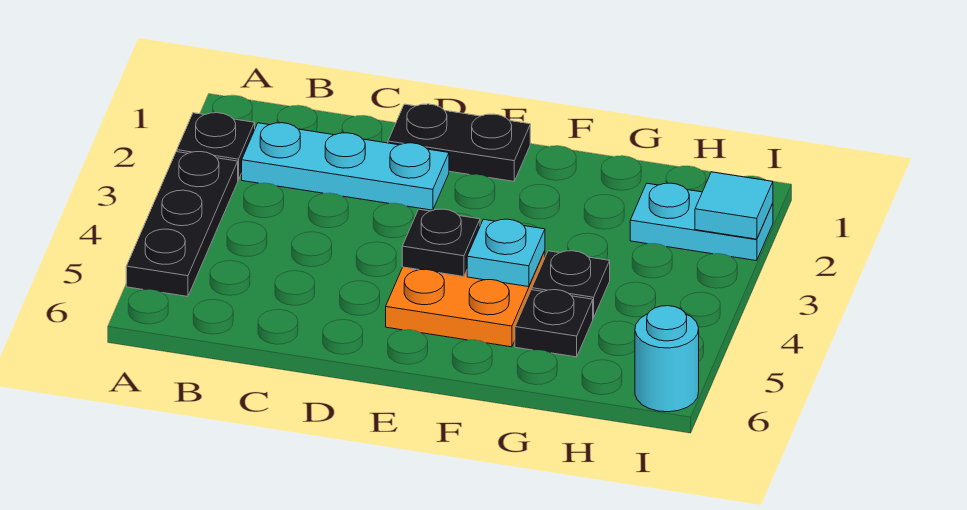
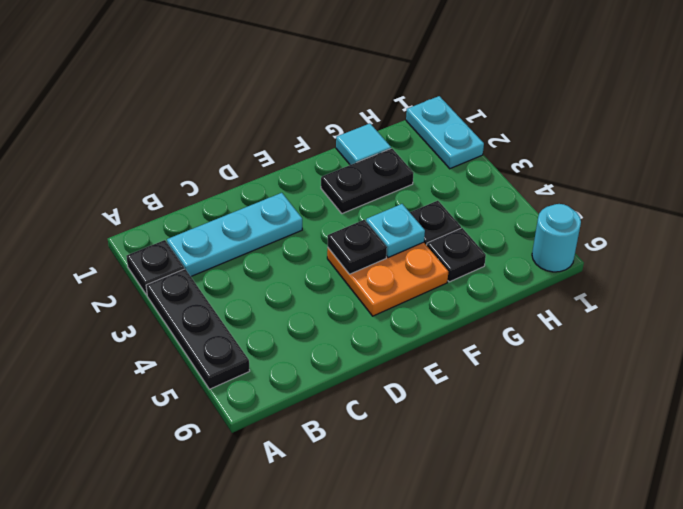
black plate D1:E1 level 1 -> black plate F2:G2 level 1
cyan plate H2:I2 level 1 -> cyan plate I1:I2 level 1
cyan tile I2 level 2 -> cyan tile G1 level 1

